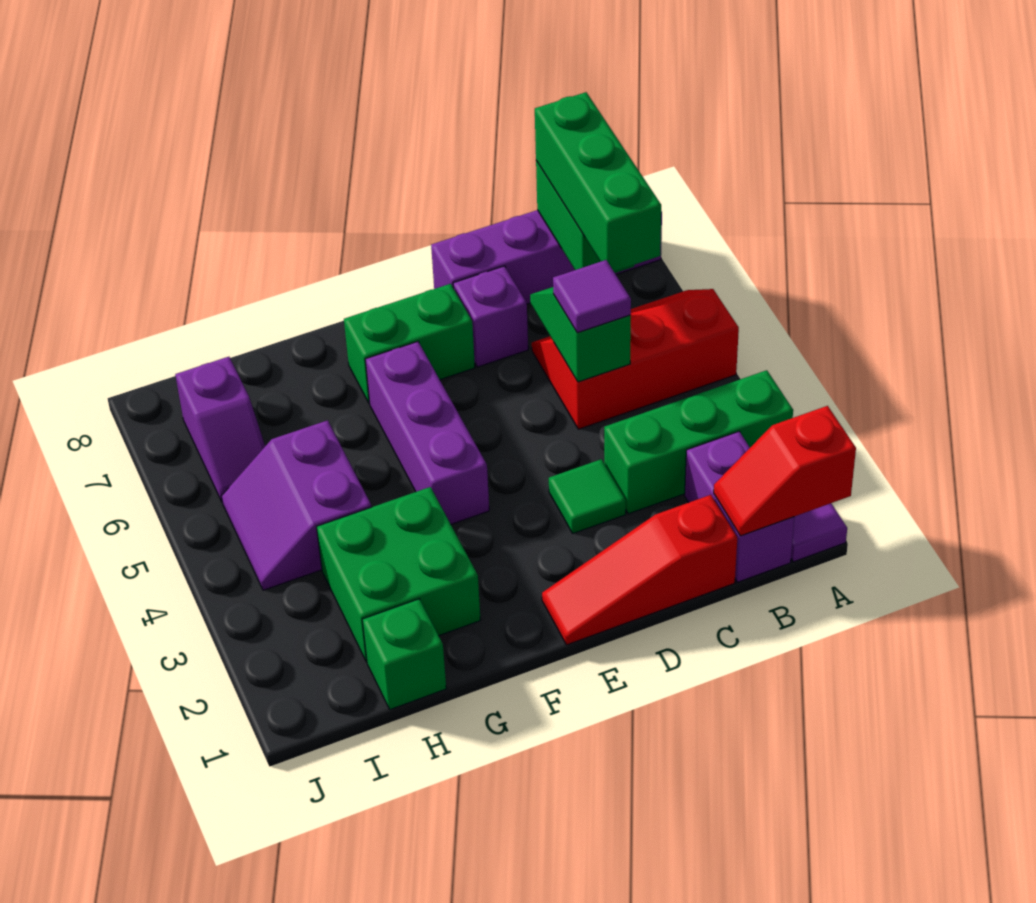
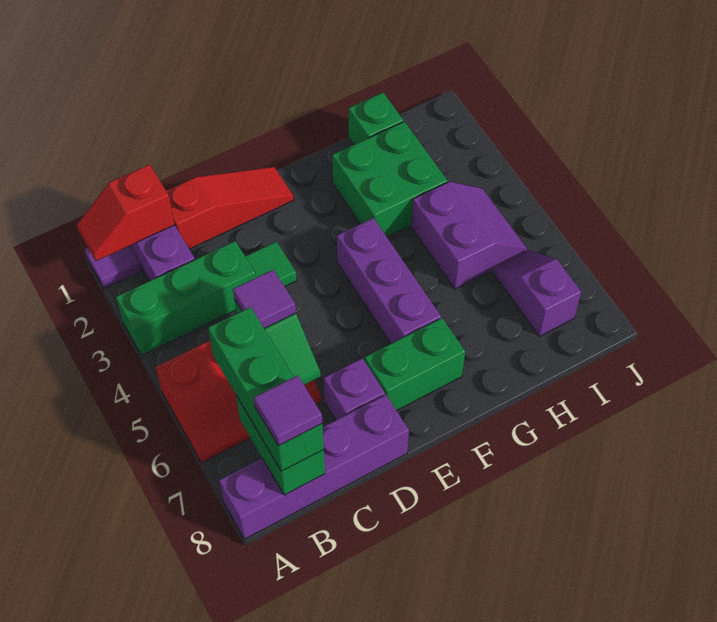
red slope A1:B1 level 2 top A -> red slope A1:B1 level 2 top B
none -> purple tile B8 level 4

